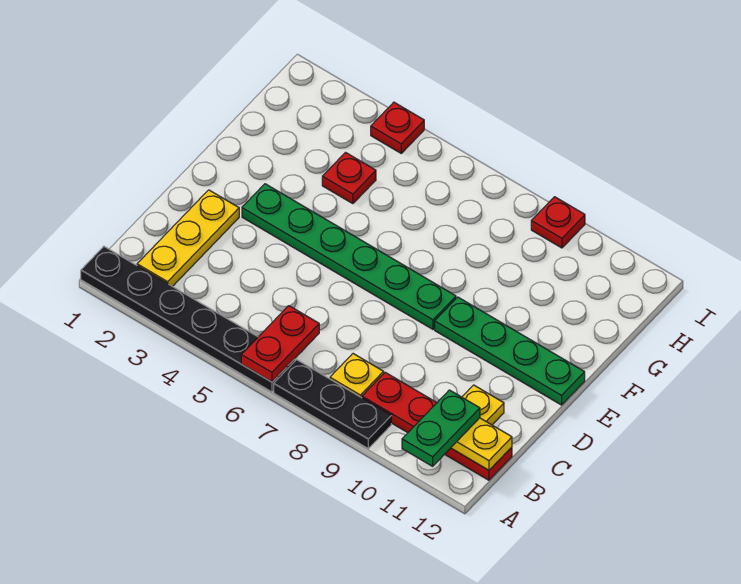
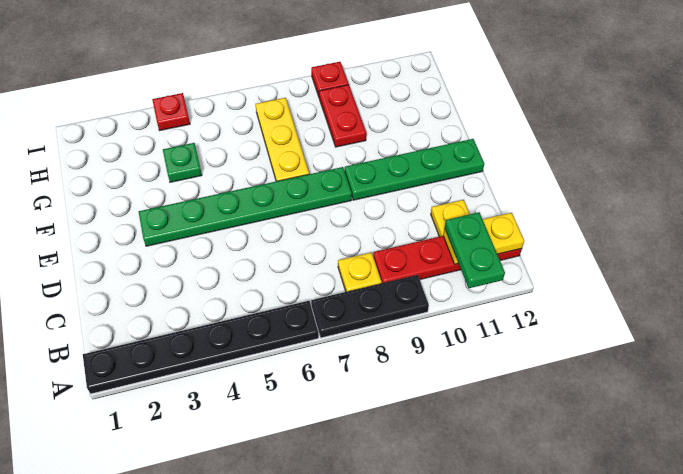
red plate A6:B6 level 2 -> red plate G9:H9 level 1
yellow plate B2:D2 level 1 -> yellow plate F7:H7 level 1
red plate G4 level 1 -> green plate G4 level 1

